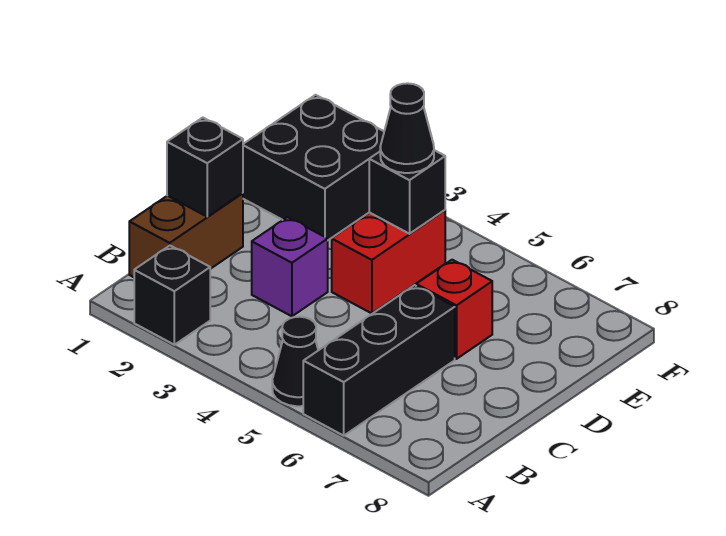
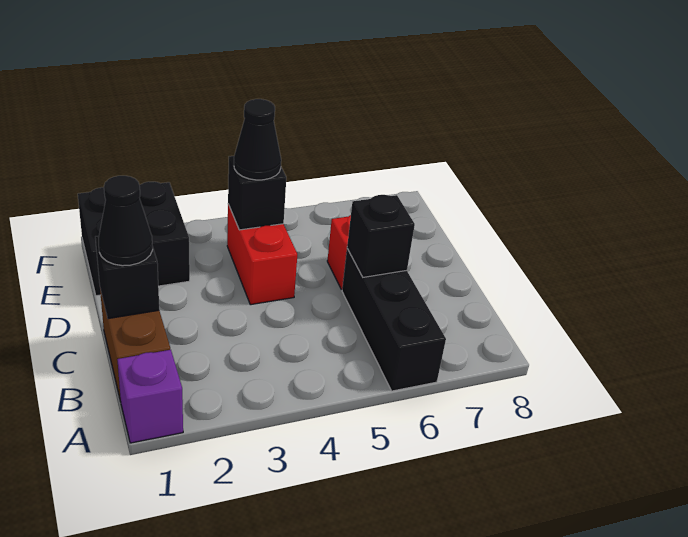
black brick A2 level 1 -> black brick C6 level 2
black cone A5 level 1 -> black cone C1 level 3
purple brick C3 level 1 -> purple brick A1 level 1

